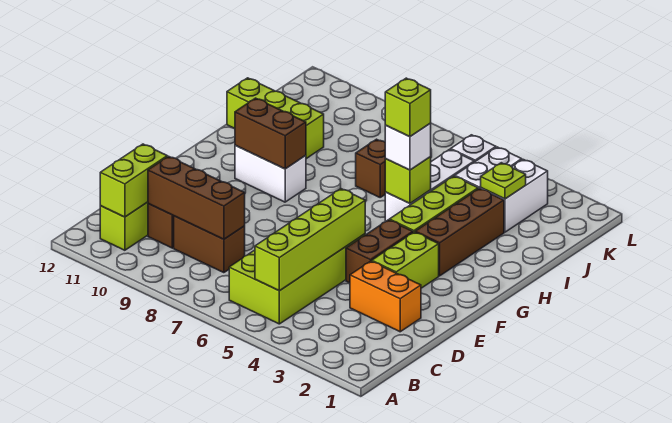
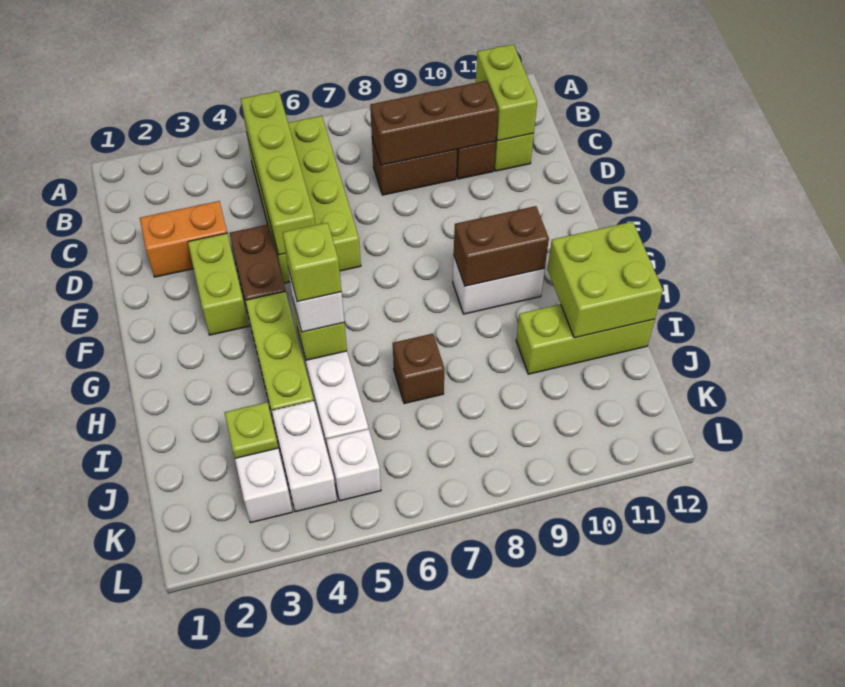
brown brick G3:I3 level 1 -> none
none -> lime brick H11:I12 level 2

